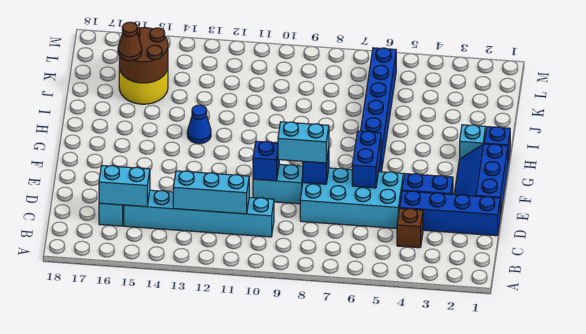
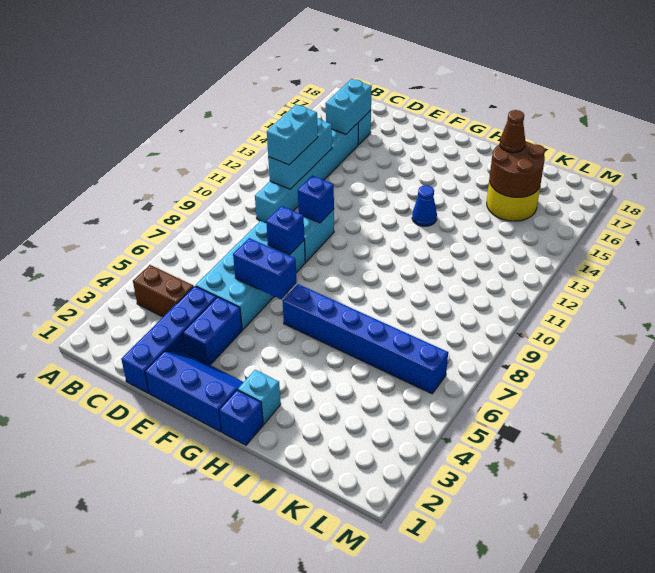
brown brick C4 level 1 -> brown brick B4:C4 level 1
cyan brick E8:E9 level 3 -> cyan brick C11:C12 level 3

